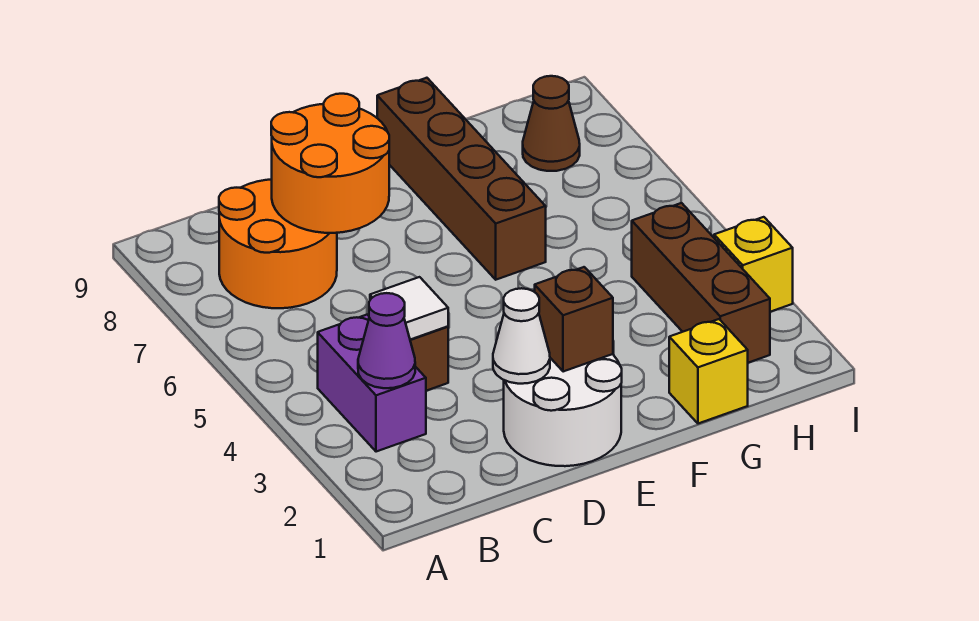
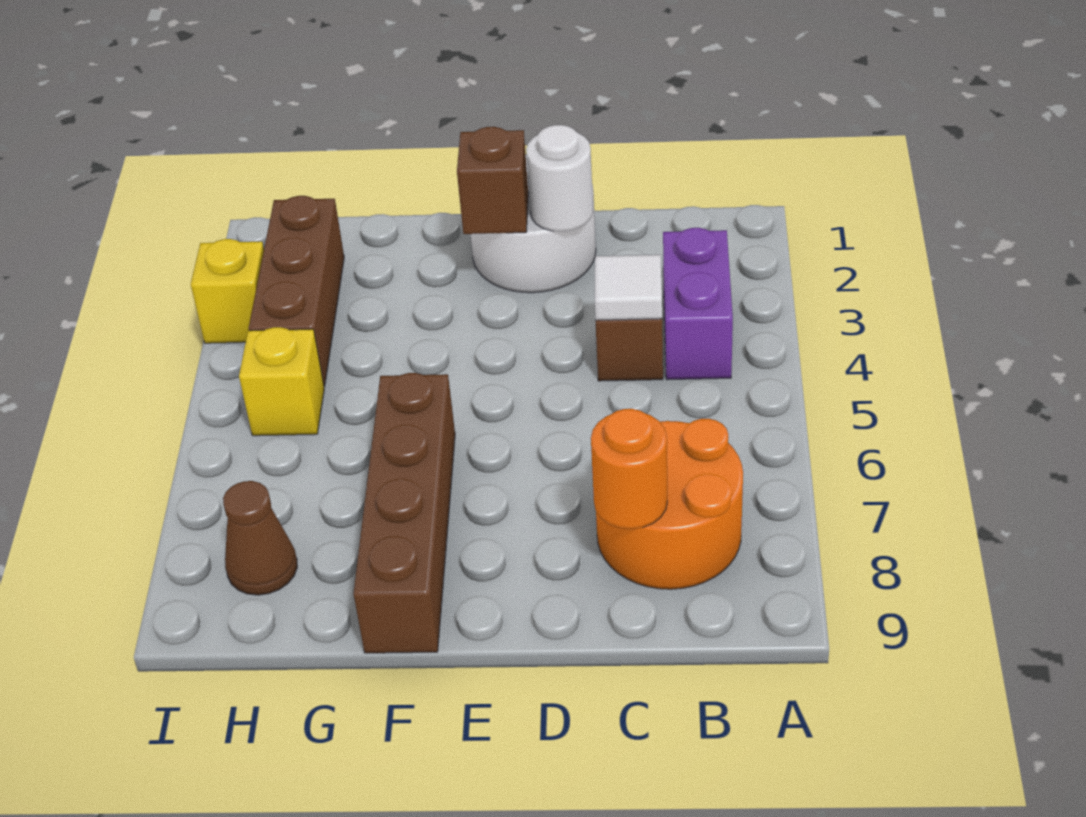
purple cone B3 level 2 -> none
orange round brick C7:D8 level 2 -> orange round brick C8 level 2
white cone D2 level 2 -> white round brick D2 level 2
yellow brick G1 level 1 -> yellow brick H5 level 1

